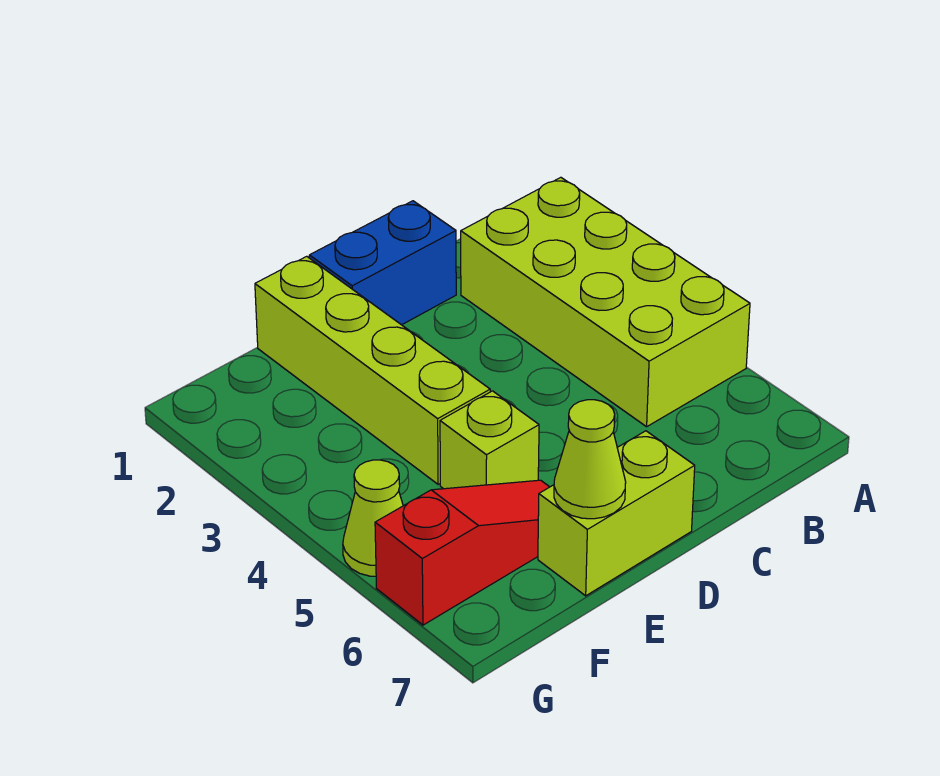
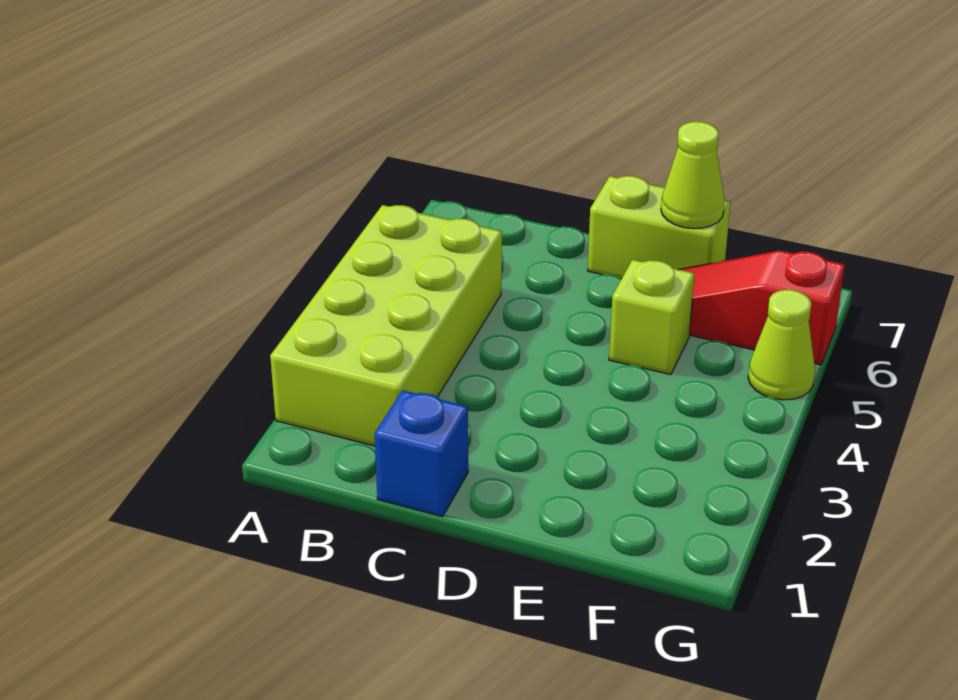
blue brick C1:D1 level 1 -> blue brick C1 level 1
lime brick E1:E4 level 1 -> none

